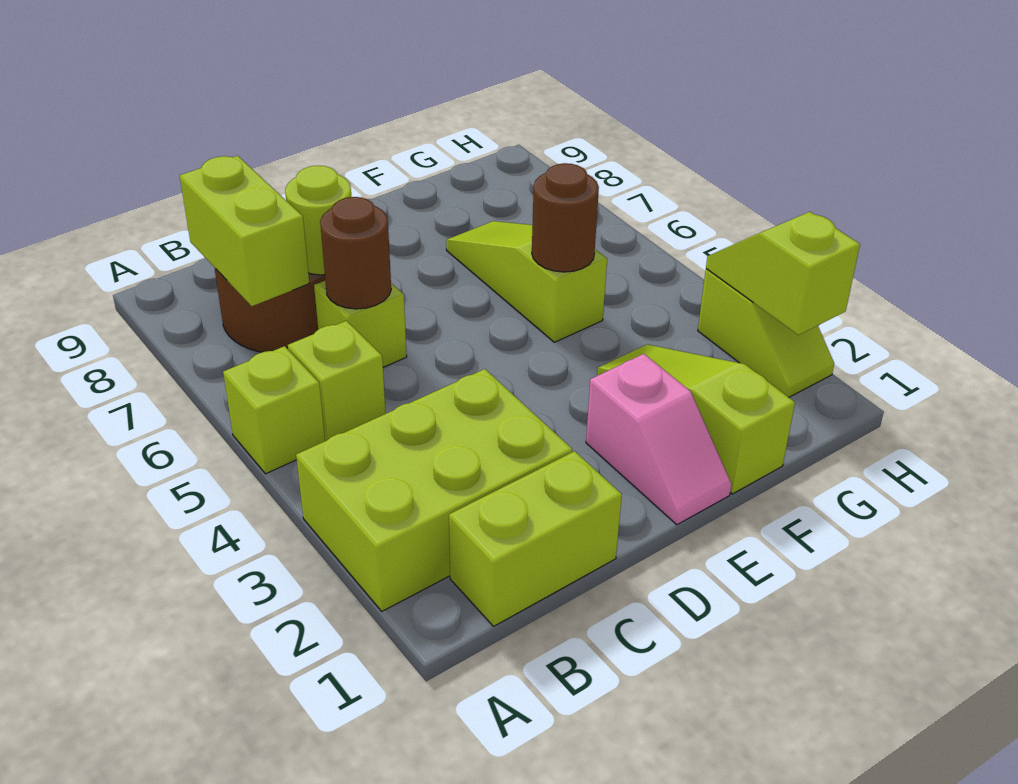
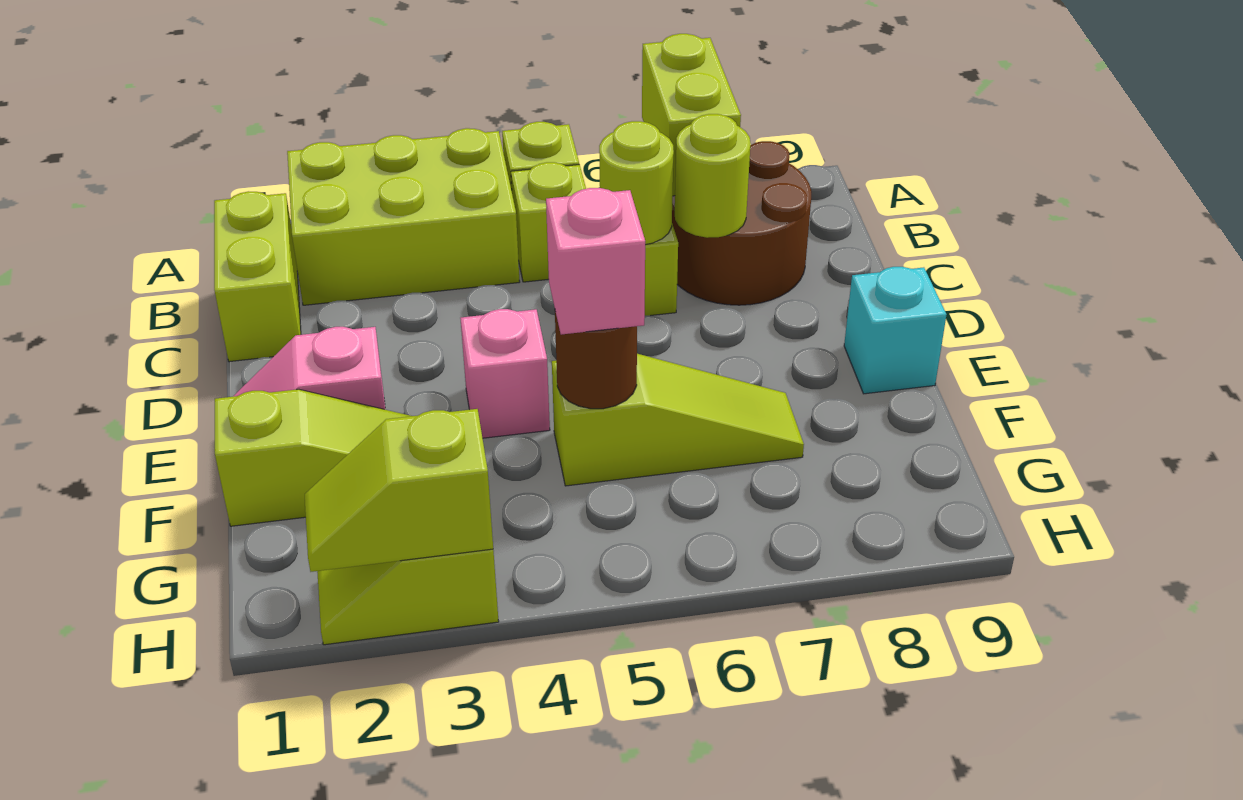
lime brick A2:C3 level 1 -> lime brick A2:B4 level 1
lime brick B7:B8 level 2 -> lime brick A7:B7 level 2
brown round brick C6 level 2 -> lime round brick C6 level 2
none -> pink brick E4 level 1
none -> cyan brick E9 level 1
none -> pink brick F5 level 3
lime slope H2:H3 level 2 top 2 -> lime slope H2:H3 level 2 top 3

